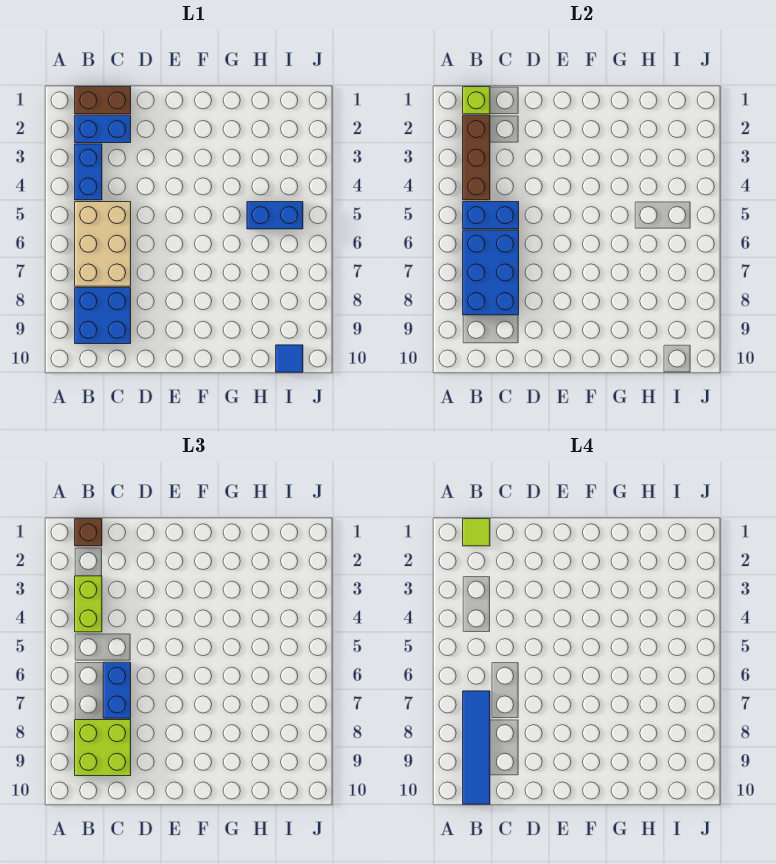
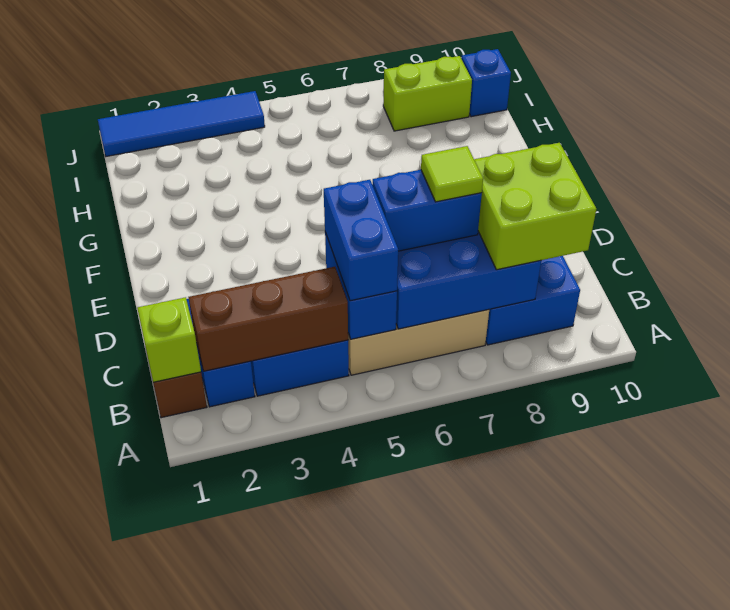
brown brick B1 level 3 -> none
lime tile B1 level 4 -> lime tile C7 level 4
lime brick B3:B4 level 3 -> lime brick I8:I9 level 1
blue tile B7:B10 level 4 -> blue tile J1:J4 level 1
blue brick H5:I5 level 1 -> blue brick B5:C5 level 3
blue tile I10 level 1 -> blue brick I10 level 1

